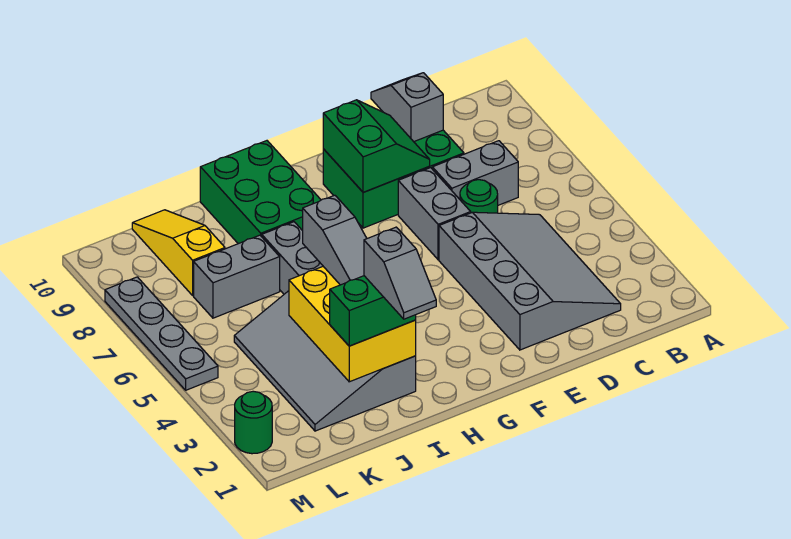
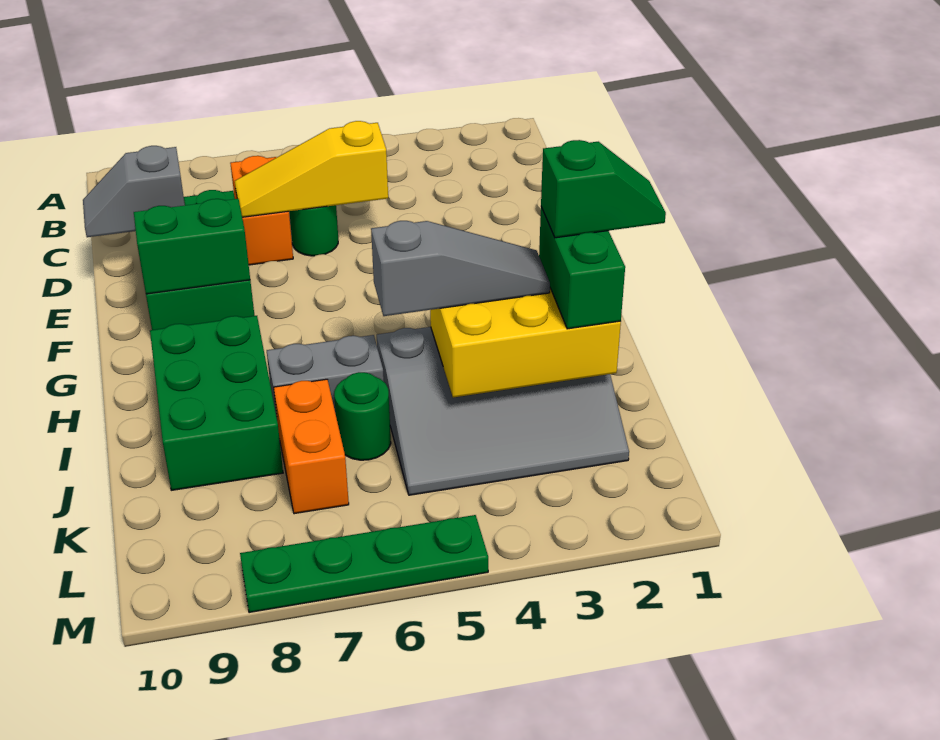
grey slope C2:E5 level 1 top E -> none
grey brick C7:D7 level 1 -> orange brick C7:D7 level 1
grey brick E6:E7 level 1 -> none
green brick H8:I10 level 1 -> green brick H8:J9 level 1
grey slope I1:I2 level 4 top 2 -> green slope I1:I2 level 4 top 2
grey brick J7:K7 level 1 -> orange brick J7:K7 level 1
yellow slope K8:K10 level 1 top 8 -> yellow slope D5:D7 level 2 top 5
green round brick M2 level 1 -> green round brick J6 level 1
grey plate M5:M8 level 1 -> green plate M5:M8 level 1

